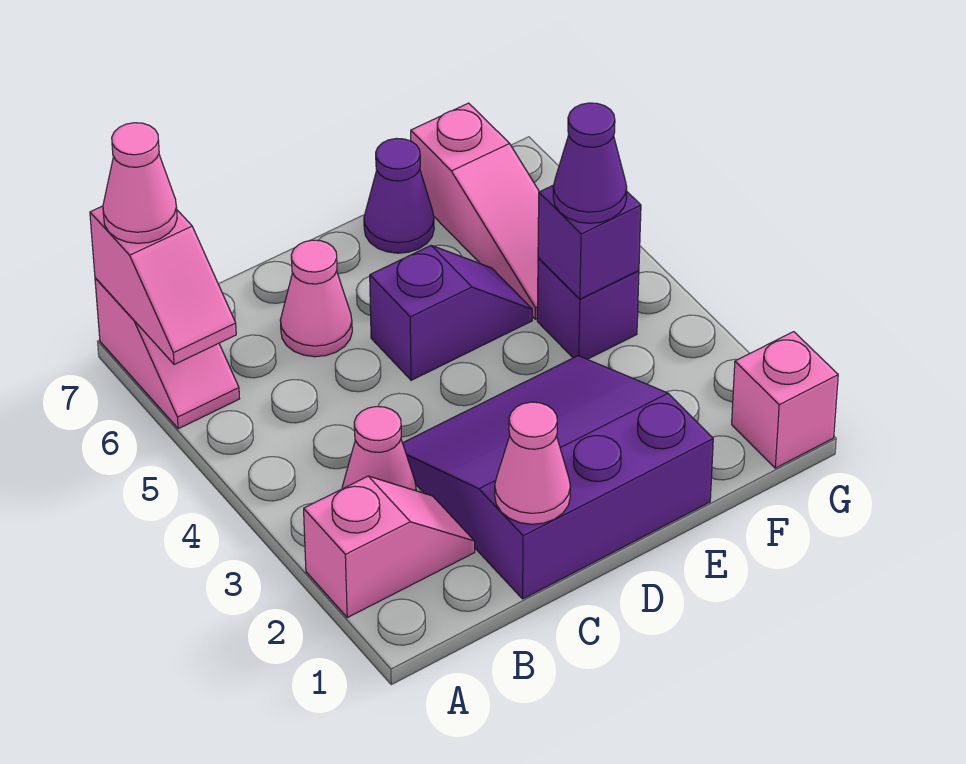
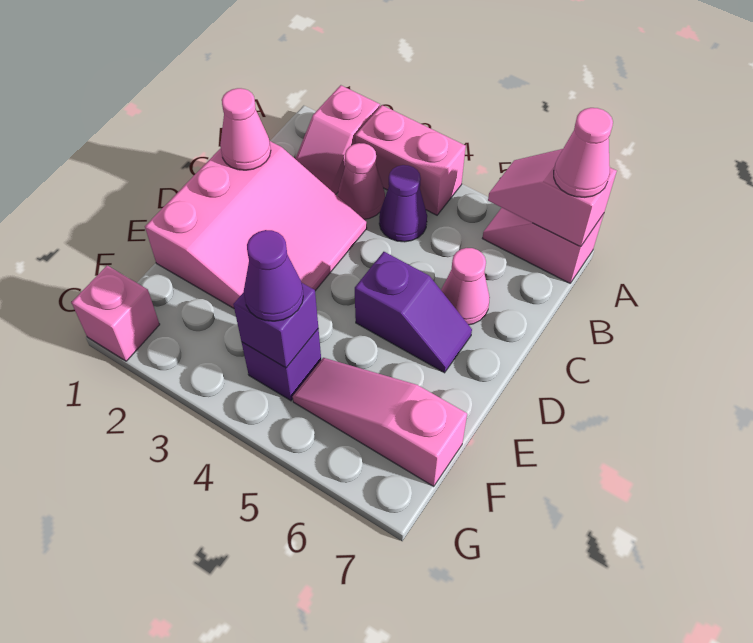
none -> pink brick A3:A4 level 1
purple slope C1:E3 level 1 top 1 -> pink slope C1:E3 level 1 top 1
purple slope D5:E5 level 1 top D -> purple slope D5:D6 level 1 top 5
purple cone E7 level 1 -> purple cone B4 level 1

